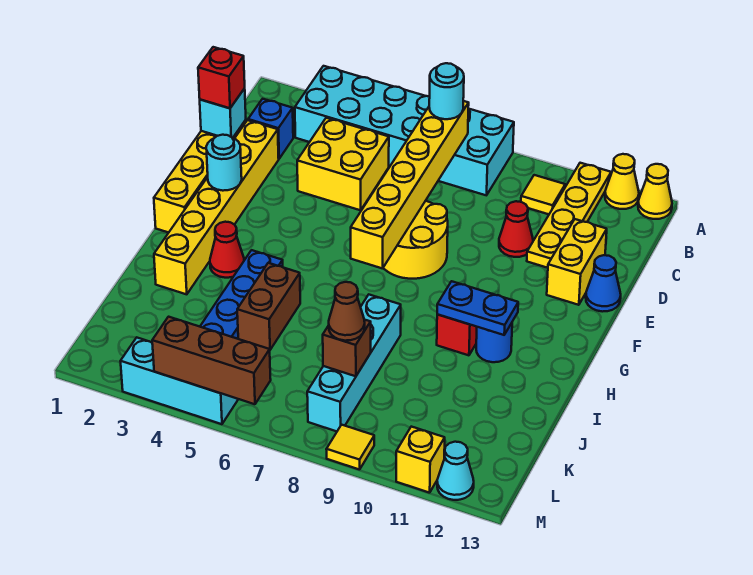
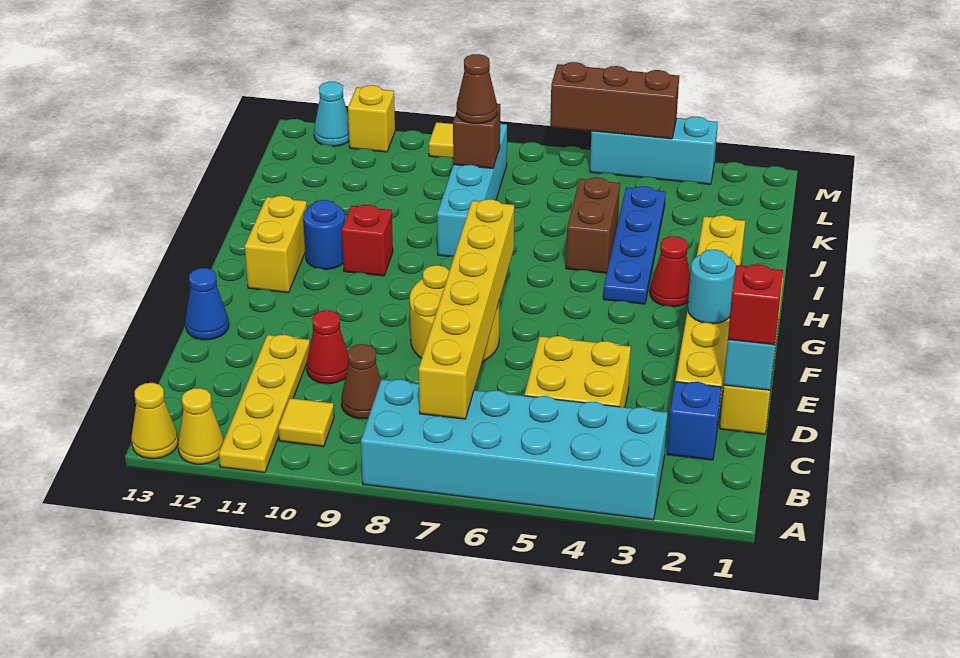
cyan round brick B7 level 3 -> none
none -> brown cone C9 level 1
yellow brick D12:E12 level 1 -> yellow brick G12:H12 level 1
blue plate H10:H11 level 2 -> none

